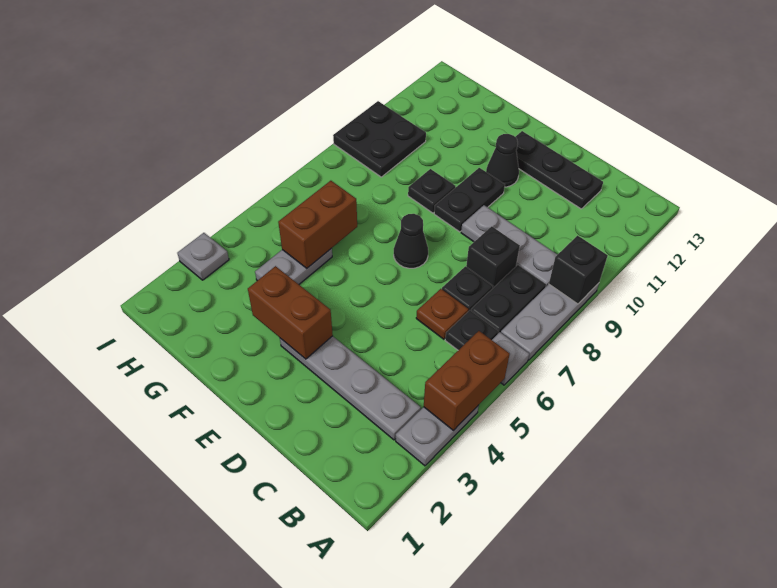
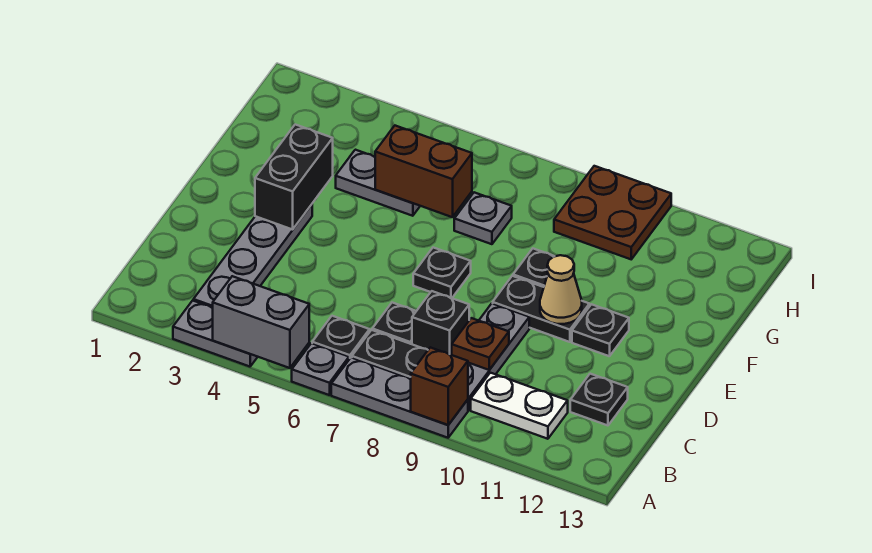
brown brick A4:A5 level 2 -> grey brick A4:A5 level 2
black brick A9 level 2 -> brown brick A9 level 2
none -> white plate B10:B11 level 1
brown plate C6 level 1 -> brown plate C9 level 2
black plate C12:E12 level 1 -> black plate C12 level 1
brown brick E3:F3 level 2 -> black brick E3:F3 level 2
black cone E7 level 1 -> black plate E7 level 1
none -> tan cone E10 level 2
black cone E11 level 1 -> black plate E11 level 1
black plate H9:I10 level 1 -> brown plate H9:I10 level 1
grey plate I3 level 1 -> grey plate G7 level 1

